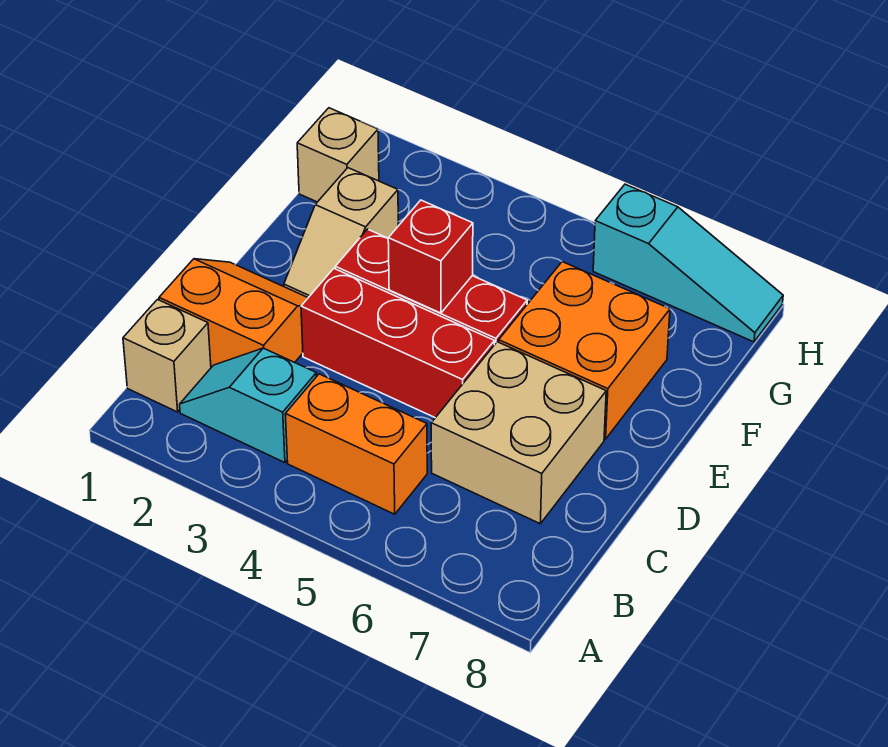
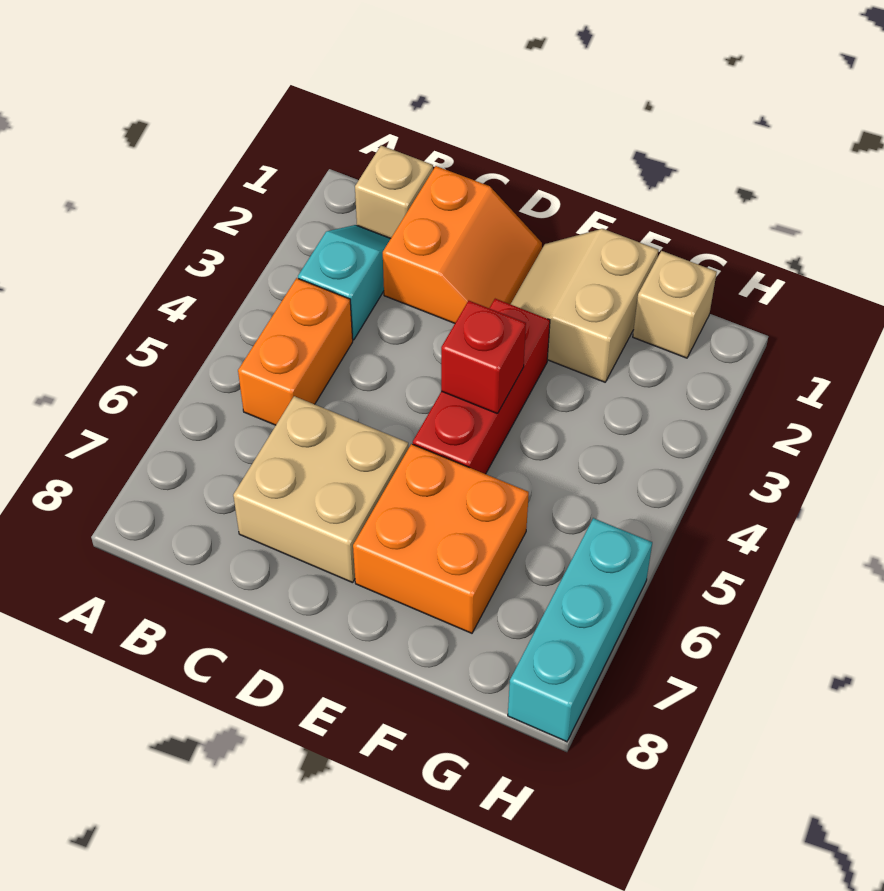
red brick D3:D5 level 1 -> none
tan slope E2:F2 level 1 top F -> tan slope E1:F2 level 1 top F
cyan slope H6:H8 level 1 top 6 -> cyan brick H6:H8 level 1

